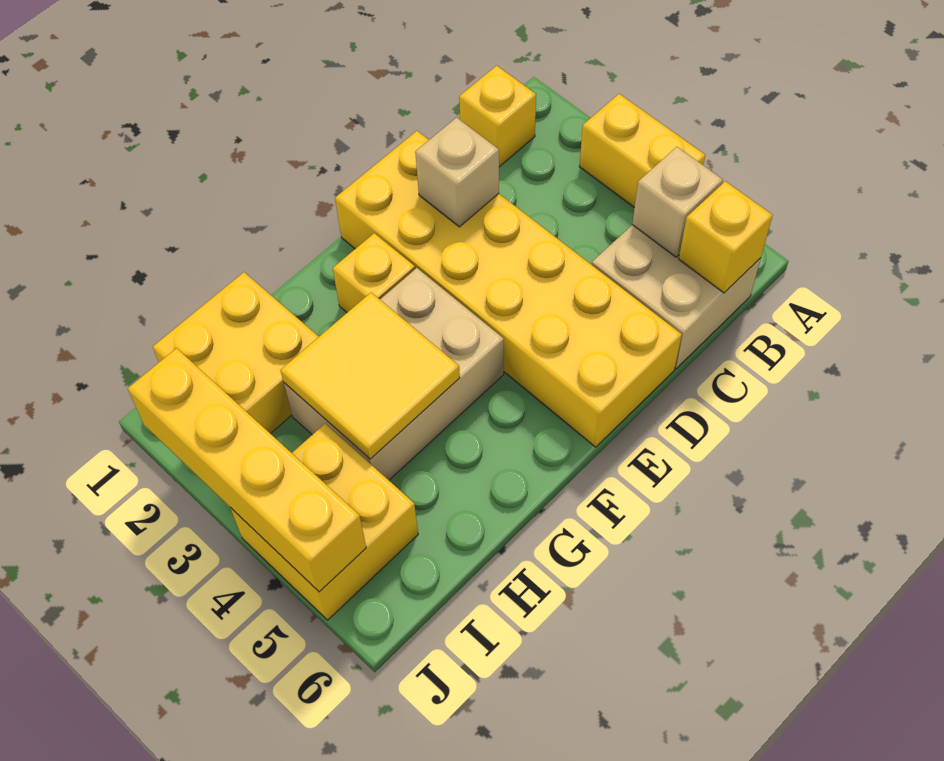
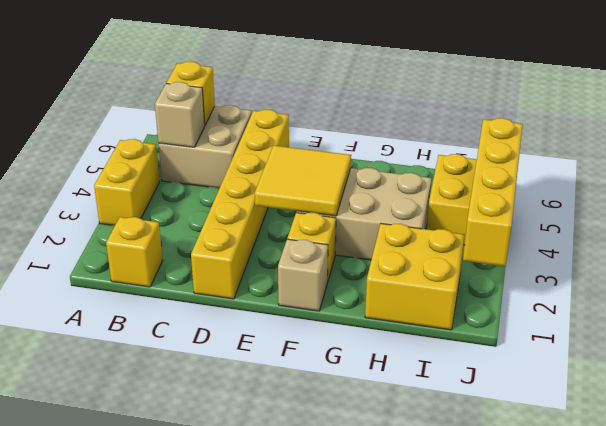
yellow brick D1:E6 level 1 -> yellow brick D1:D6 level 1
tan brick D2 level 2 -> tan brick F1 level 1
yellow tile G3:H4 level 2 -> yellow tile E3:F4 level 2

